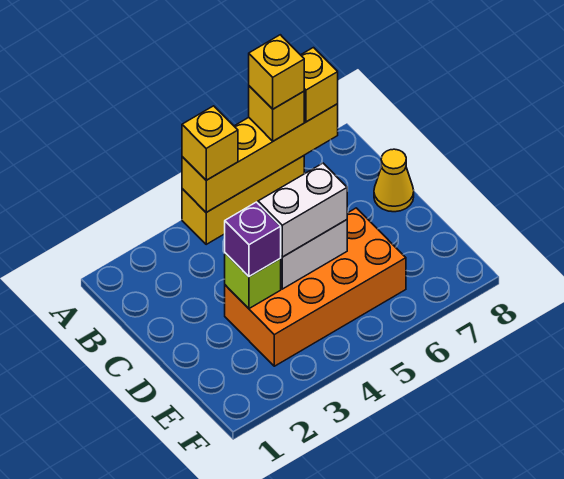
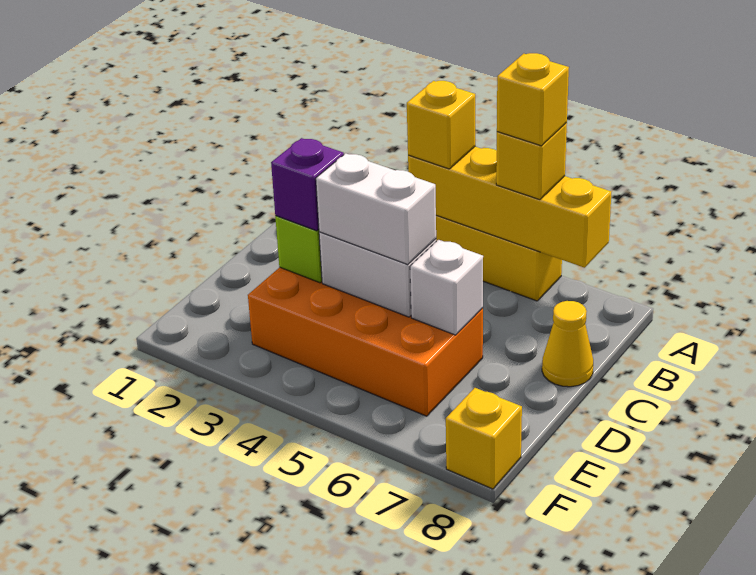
yellow brick A7 level 3 -> yellow brick F8 level 1
none -> white brick D6 level 2

